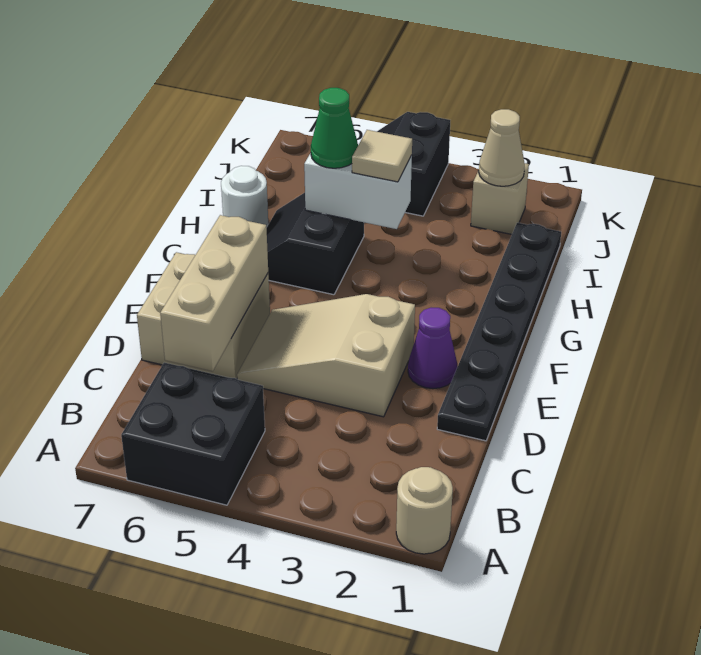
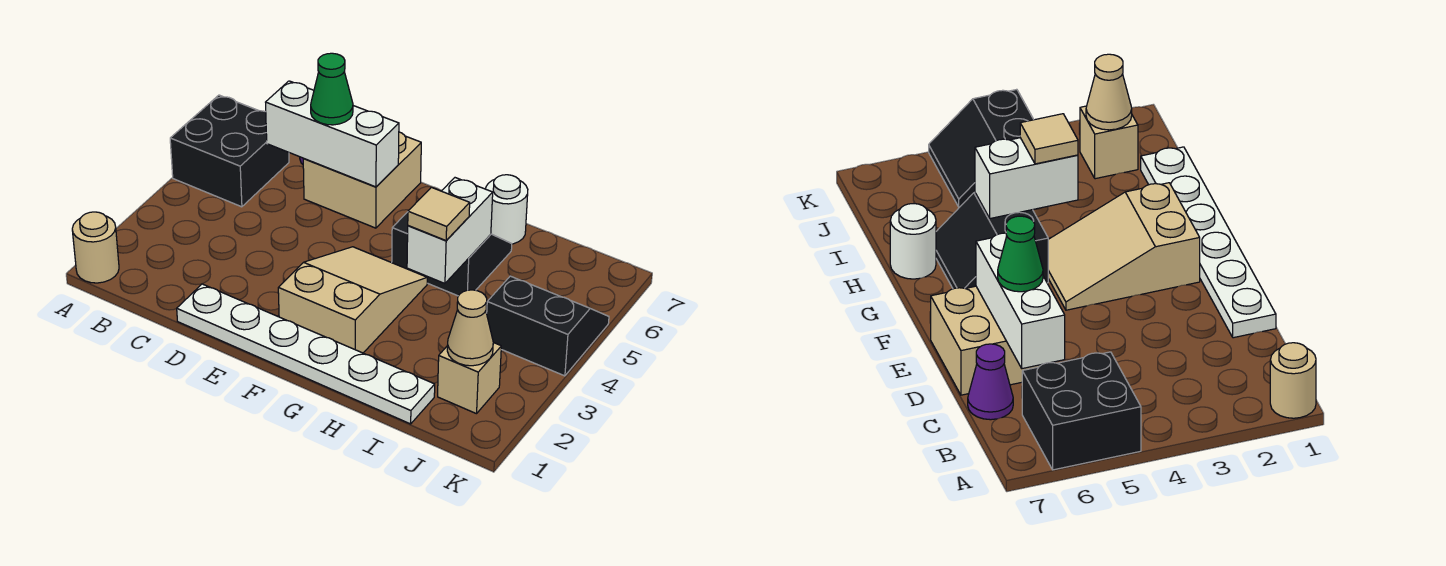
tan brick C6:E6 level 2 -> white brick C6:E6 level 2
black plate D1:I1 level 1 -> white plate D1:I1 level 1
tan slope D3:E5 level 1 top 3 -> tan slope F2:G4 level 1 top 2
purple cone E2 level 1 -> purple cone C7 level 1
green cone H5 level 3 -> green cone D6 level 3

